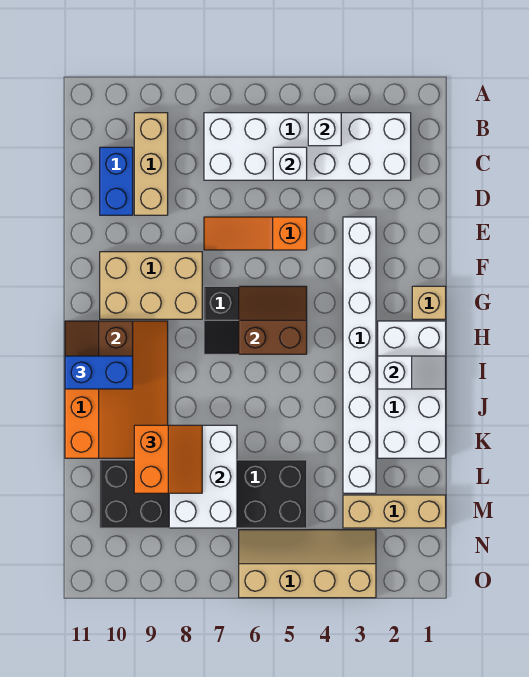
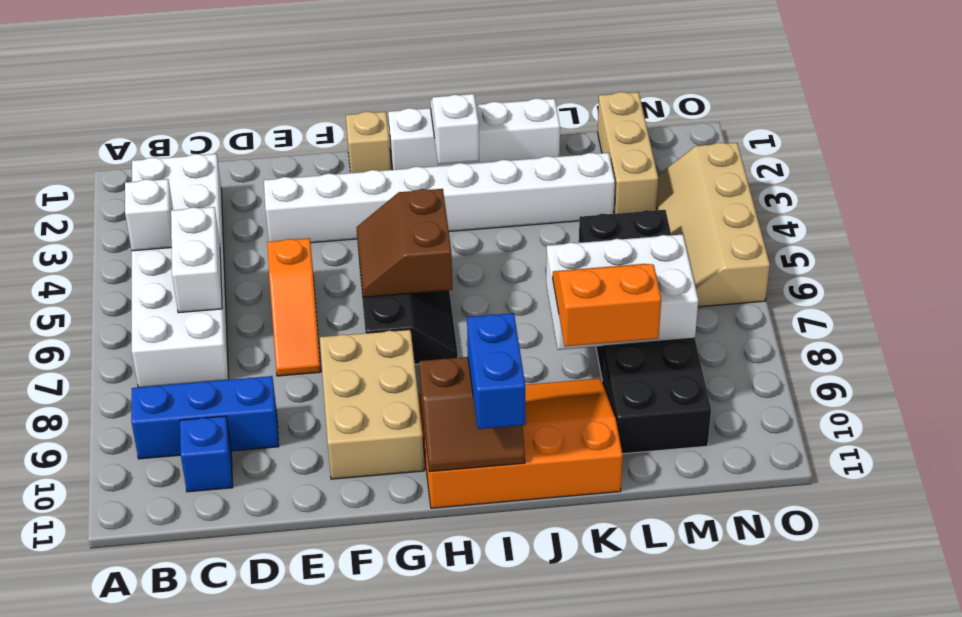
tan brick B9:D9 level 1 -> blue brick B9:D9 level 1
white brick C5 level 2 -> white brick C5:C6 level 2
blue brick C10:D10 level 1 -> blue brick C10 level 1
white brick H1:K2 level 1 -> white brick H1:K1 level 1

